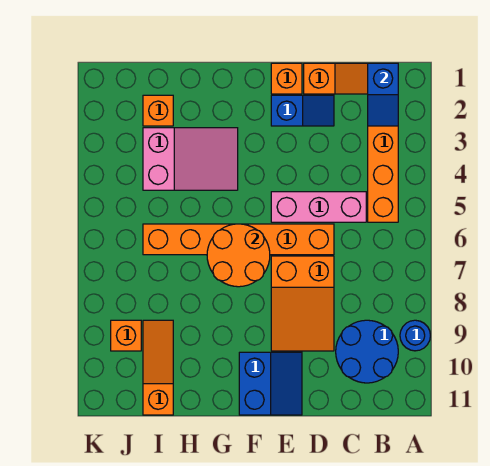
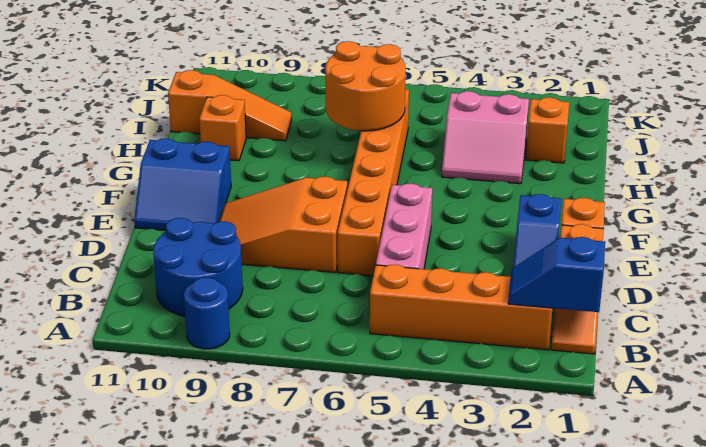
orange round brick F6:G7 level 2 -> orange round brick H6:I7 level 2
pink slope G3:I4 level 1 top I -> pink slope H3:I4 level 1 top I
orange brick J9 level 1 -> orange brick H10 level 1

